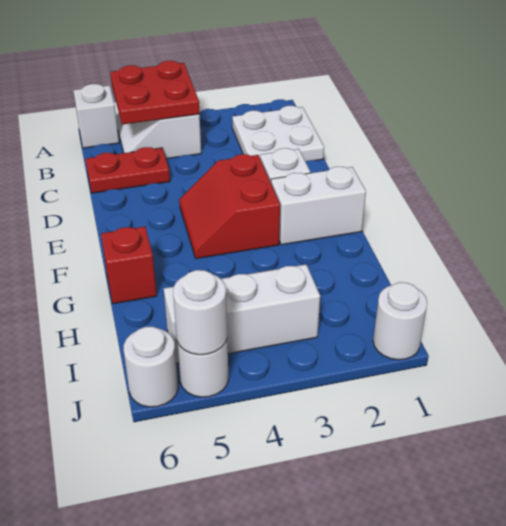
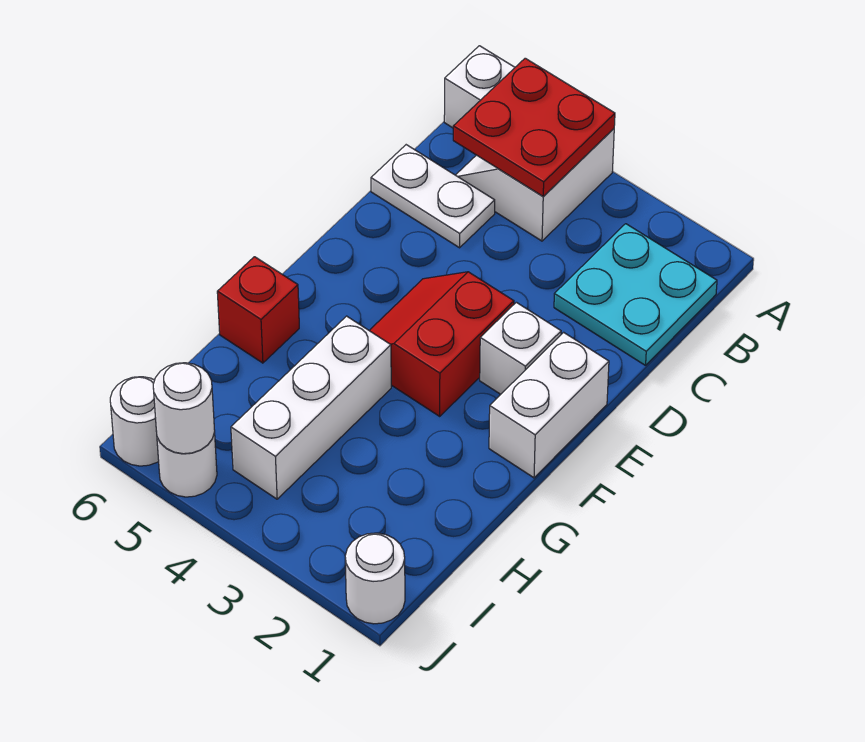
white plate B1:C2 level 1 -> cyan plate B1:C2 level 1
red plate C5:C6 level 1 -> white plate C5:C6 level 1
white brick F1:F2 level 1 -> white brick E1:F1 level 1
white brick I3:I5 level 1 -> white brick G4:I4 level 1

